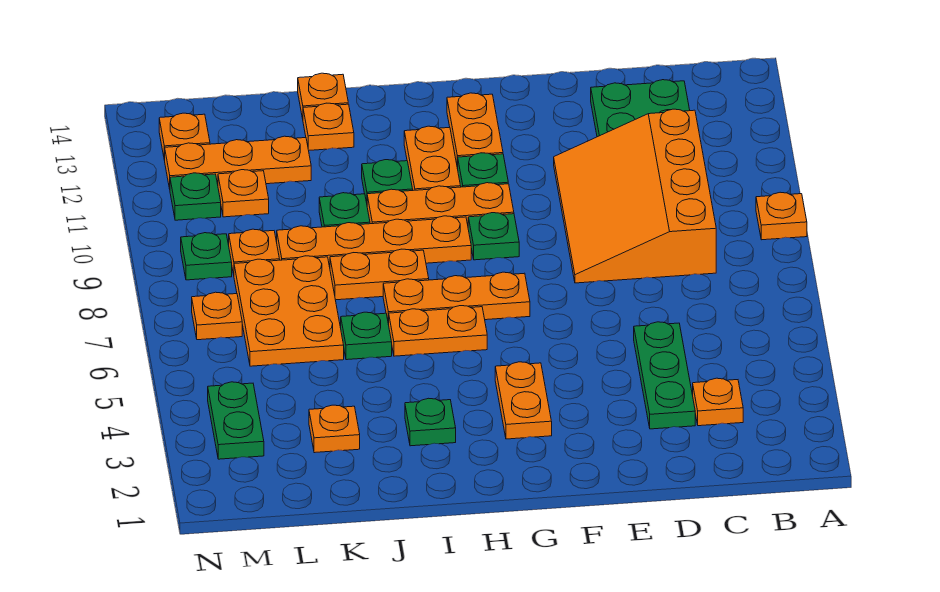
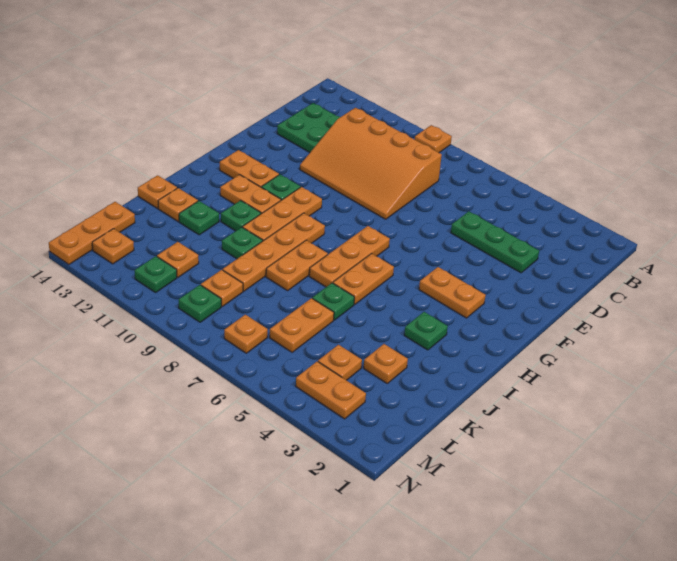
orange plate C3 level 1 -> orange plate L4 level 1
green plate G9 level 1 -> green plate J12 level 1
orange plate K6:L8 level 1 -> orange plate K6:L6 level 1
orange plate K12:M12 level 1 -> orange plate L14:N14 level 1
green plate M3:M4 level 1 -> orange plate M3:M4 level 1

